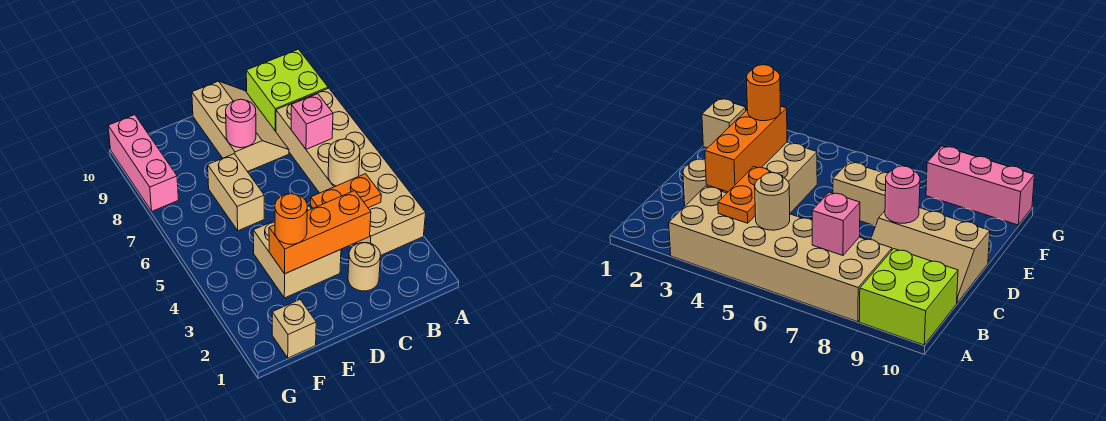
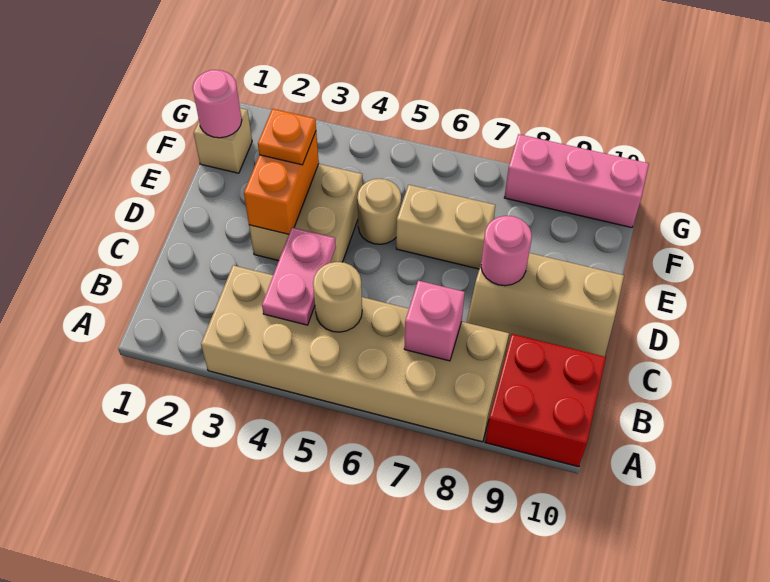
lime brick A9:B10 level 1 -> red brick A9:B10 level 1
orange plate B4:C4 level 2 -> pink plate B4:C4 level 2
tan round brick C2 level 1 -> tan round brick E5 level 1
orange brick C3:E3 level 2 -> orange brick D3:E3 level 2
orange round brick E3 level 3 -> orange plate E3 level 3
none -> pink round brick F1 level 2

